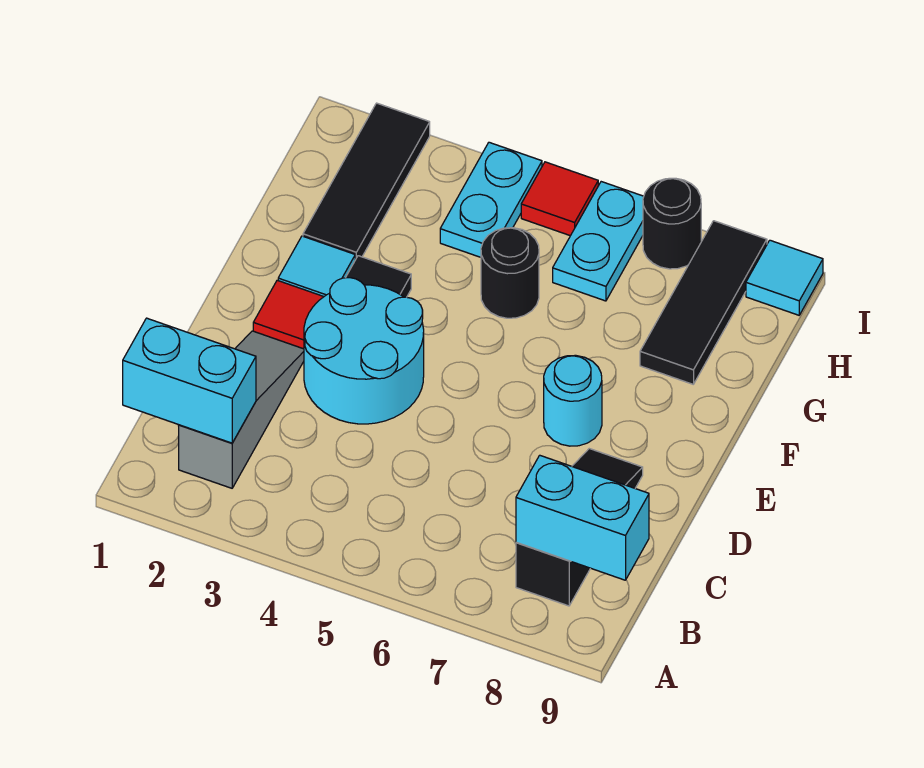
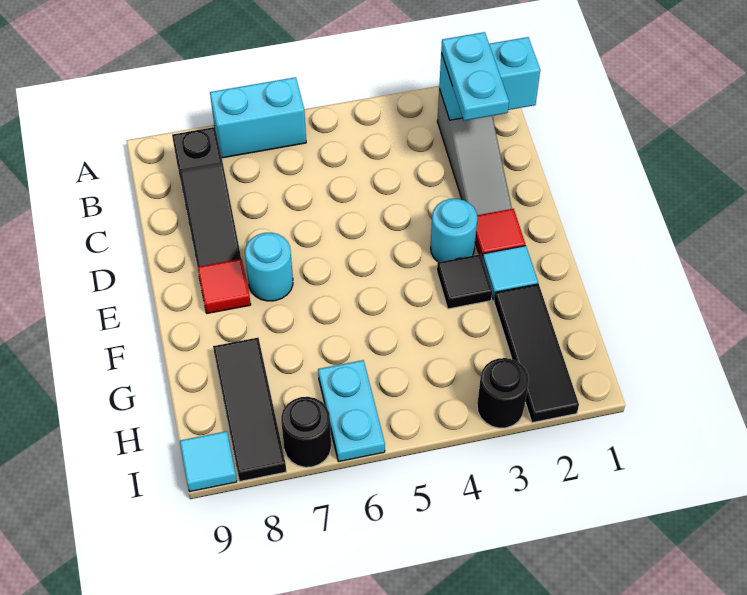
cyan brick B8:B9 level 2 -> cyan brick A6:A7 level 1
cyan round brick D3:E4 level 1 -> cyan round brick E3 level 1
black round brick G5 level 1 -> black round brick I3 level 1
cyan plate H4:I4 level 1 -> cyan plate B2:C2 level 3
red tile I5 level 1 -> red tile E8 level 1

